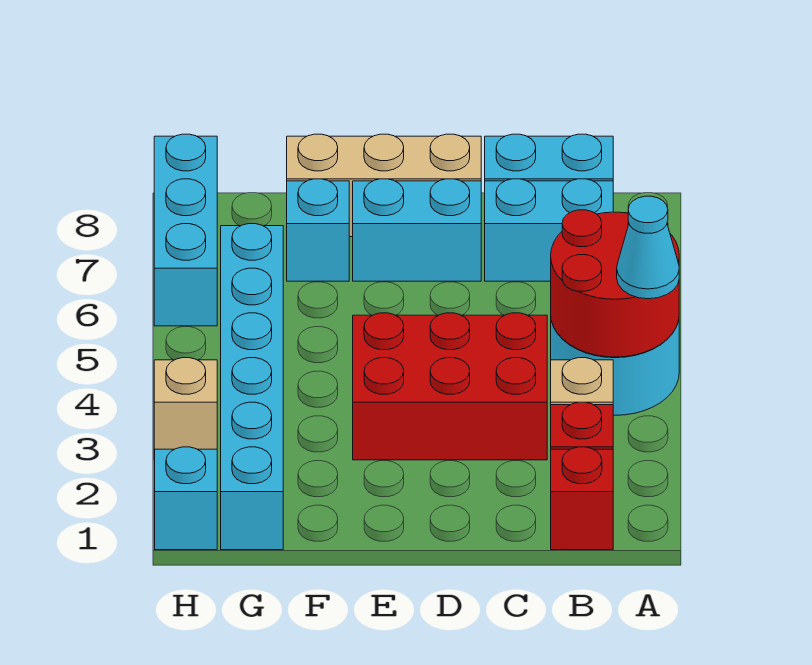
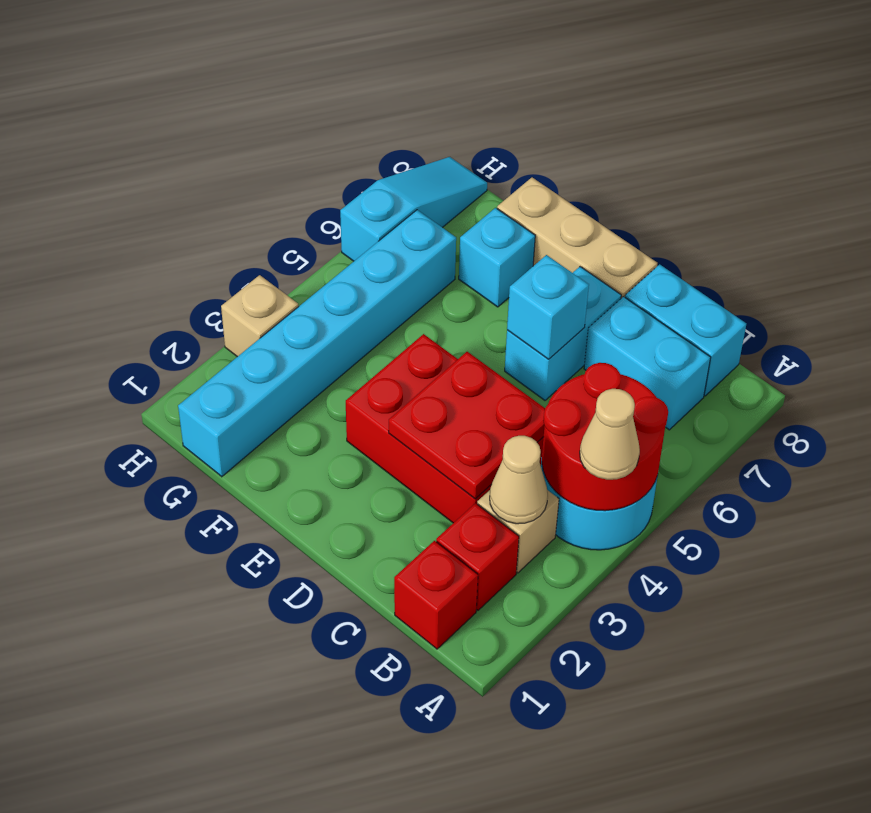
cyan cone A4 level 3 -> tan cone A4 level 3
none -> tan cone B3 level 2
none -> red plate C3:D4 level 2
cyan brick D7:E7 level 1 -> cyan brick D6:D7 level 1
cyan brick H1 level 1 -> cyan brick D6 level 2
cyan brick H6:H8 level 1 -> cyan slope H6:H8 level 1 top 6

